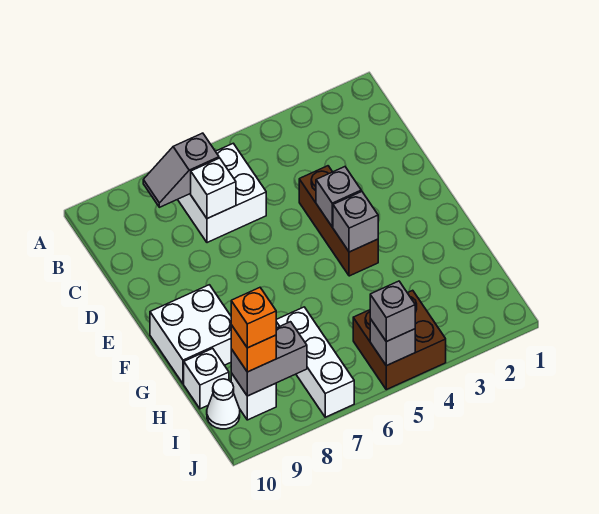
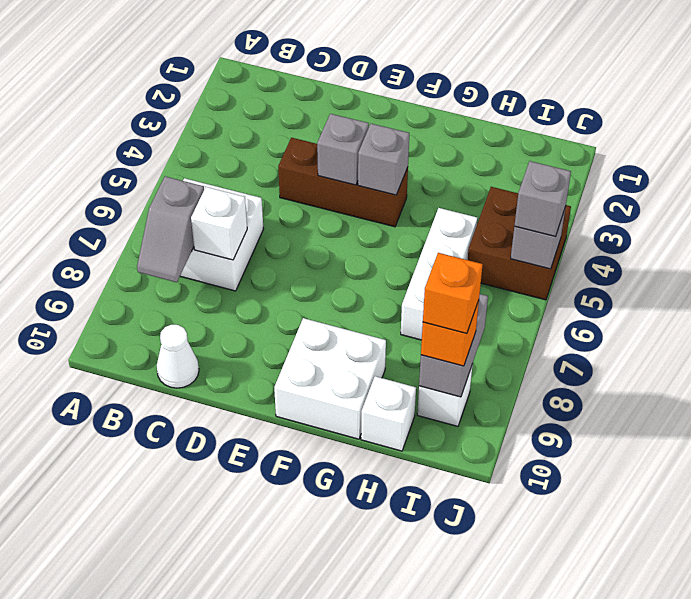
white brick H7:J7 level 1 -> white brick H5:H7 level 1
white cone I10 level 1 -> white cone C10 level 1

